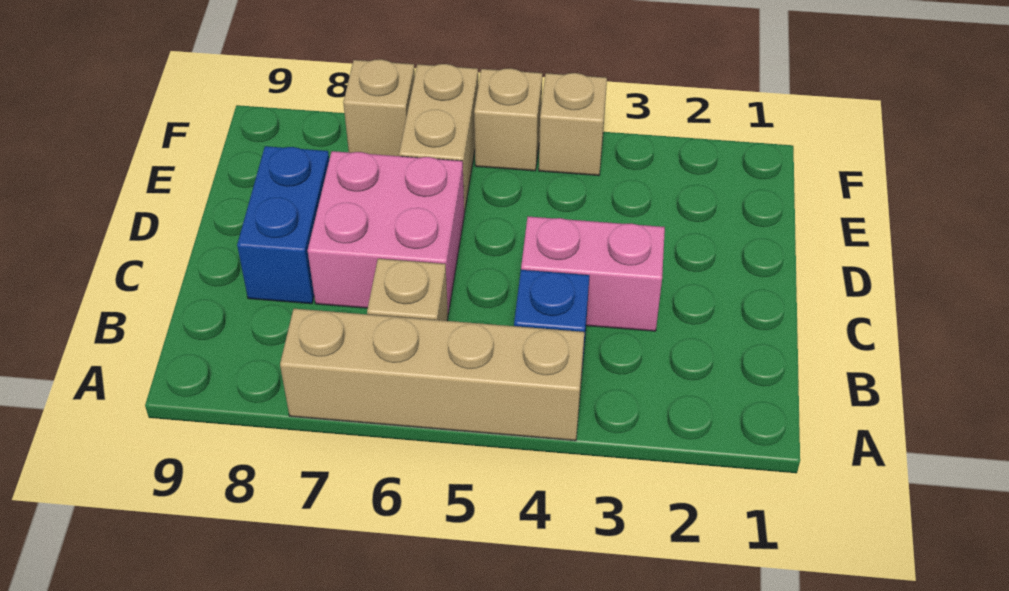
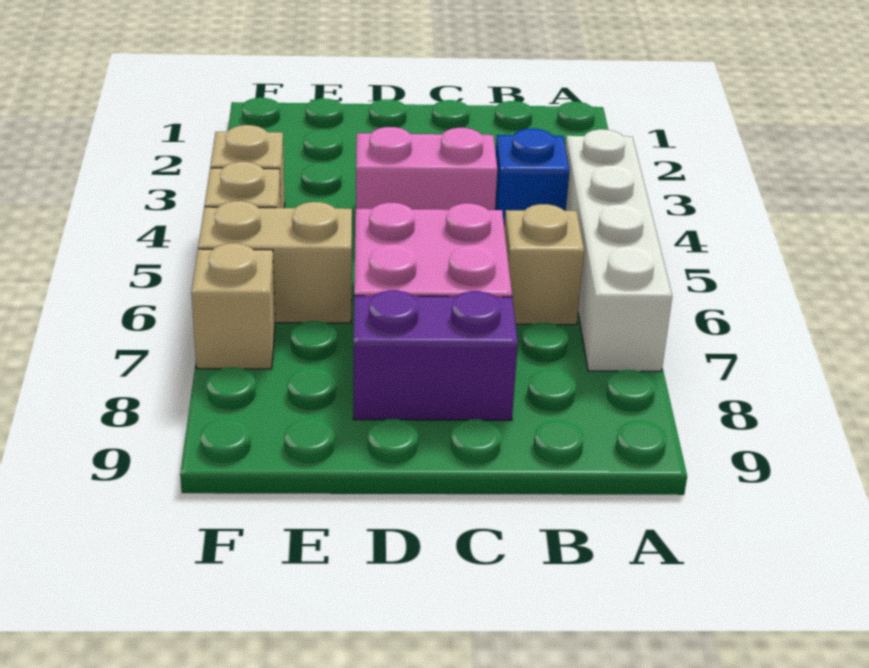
tan brick A4:A7 level 1 -> white brick A4:A7 level 1
pink brick C3:C4 level 1 -> pink brick C4:D4 level 1
blue brick C8:D8 level 1 -> purple brick C8:D8 level 1

